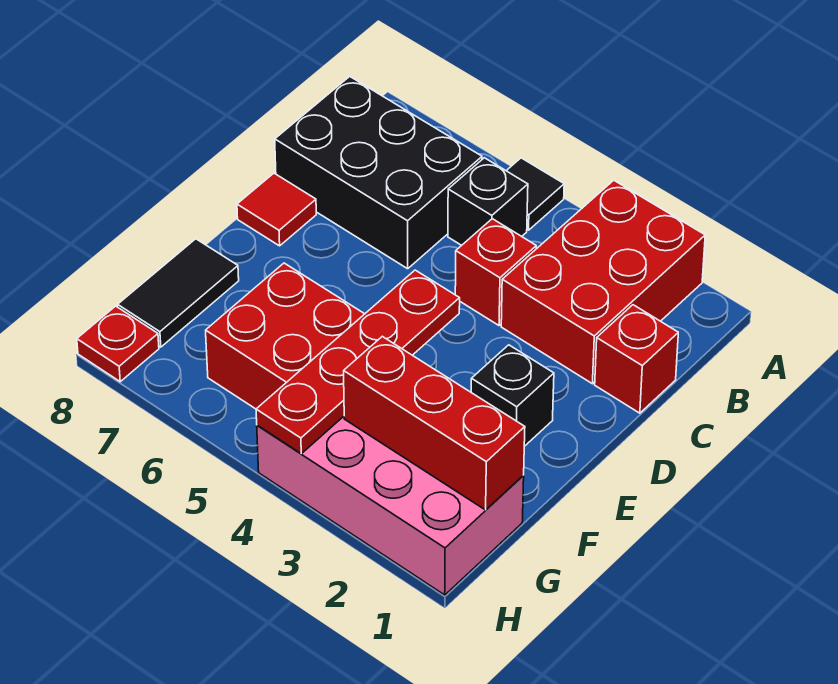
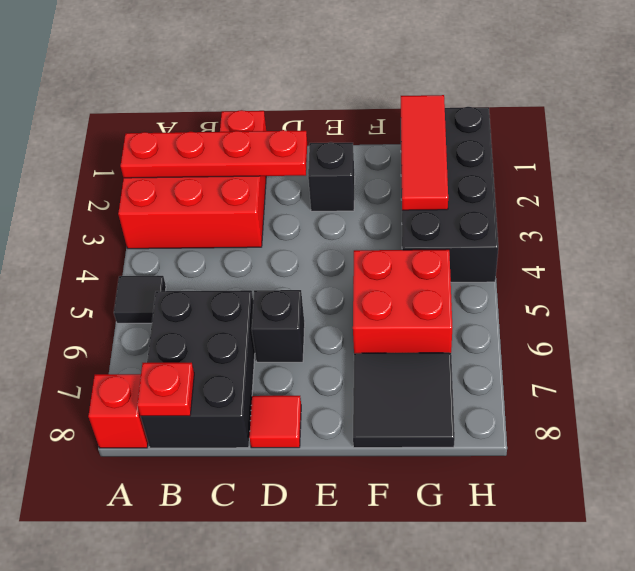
black brick B5 level 1 -> black brick D6 level 1
red brick C4 level 1 -> red brick A8 level 1
red plate E4:H4 level 2 -> red plate A2:D2 level 2
black tile F8:G8 level 1 -> black tile F7:G8 level 1
pink brick G1:H4 level 1 -> black brick G1:H4 level 1
red brick G1:G3 level 2 -> red tile G1:G3 level 2
red plate H8 level 1 -> red plate B8 level 2

